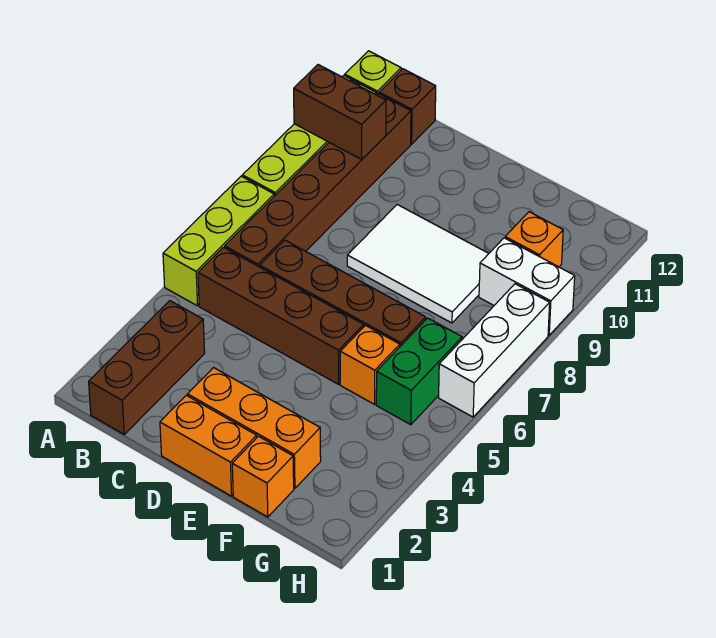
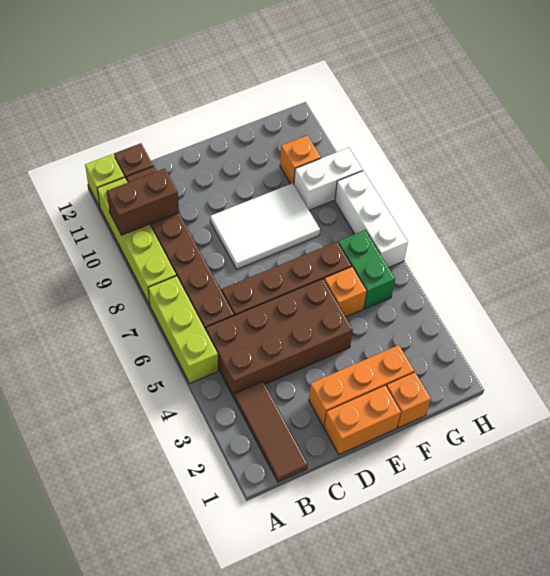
brown brick B1:B3 level 1 -> brown tile B1:B3 level 1
brown brick B5:E5 level 1 -> brown brick B4:E5 level 1

